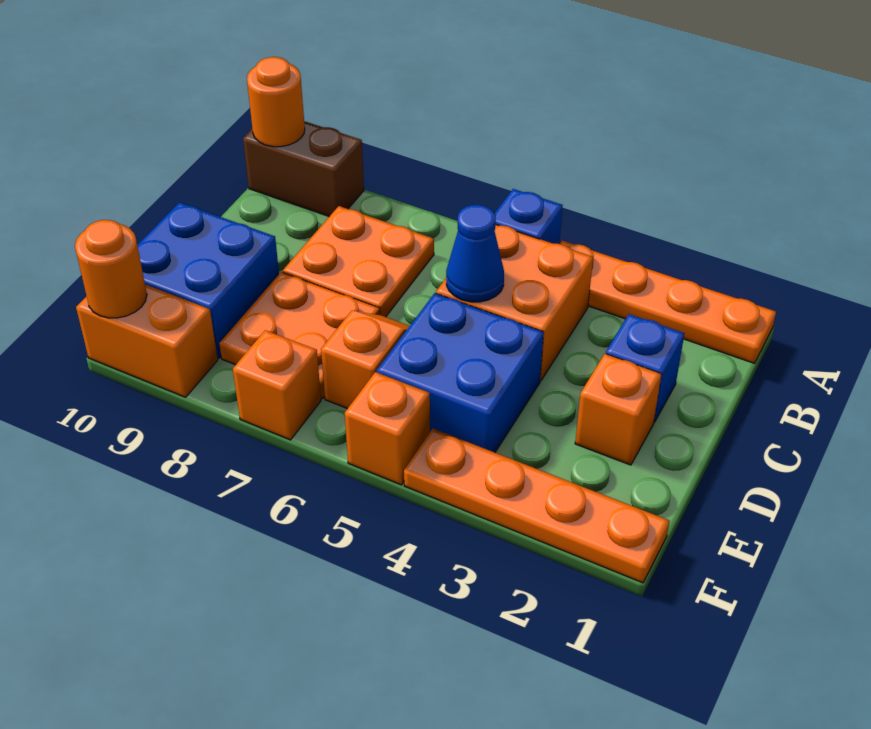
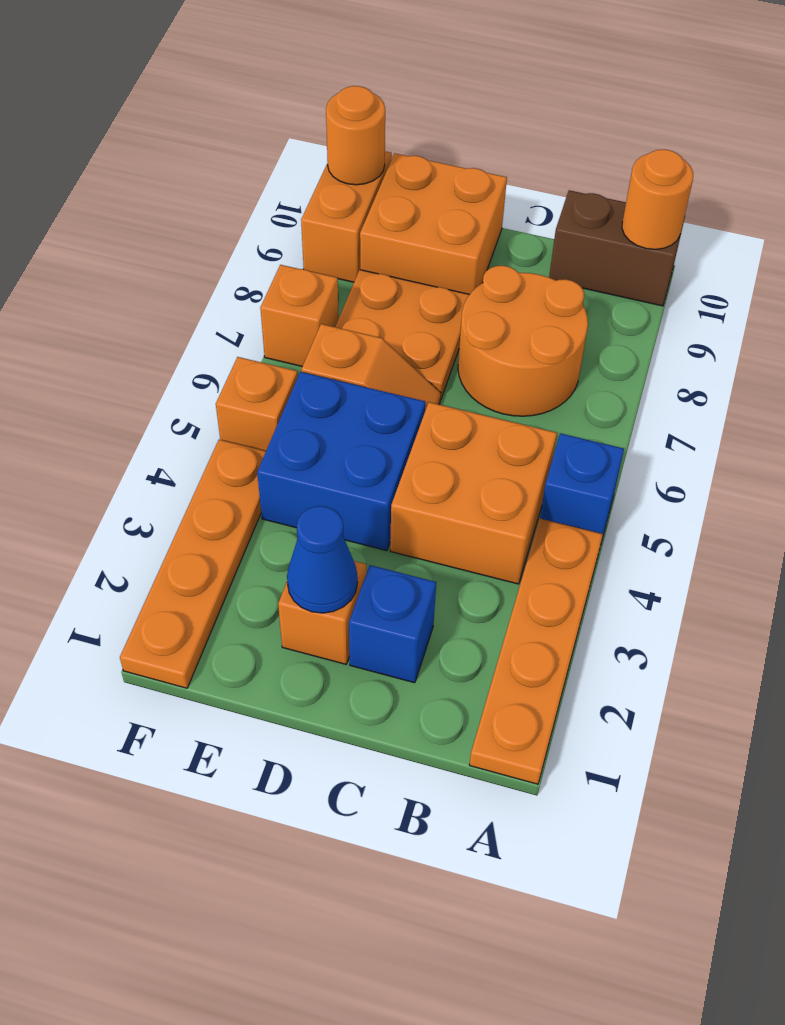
brown brick A9:A10 level 1 -> brown brick A10:B10 level 1
orange plate B7:C8 level 1 -> orange round brick B7:C8 level 1
blue cone C5 level 2 -> blue cone D2 level 2
blue brick D9:E10 level 1 -> orange brick D9:E10 level 1

